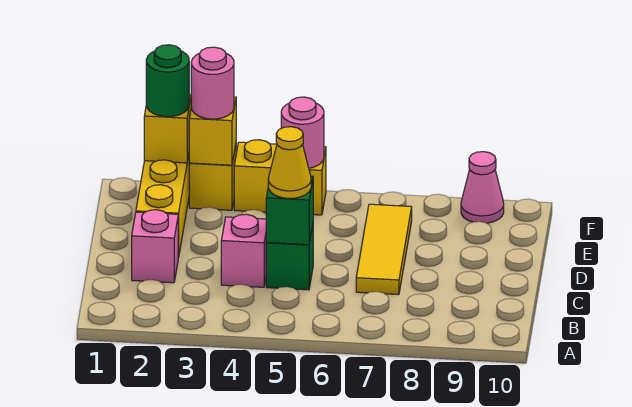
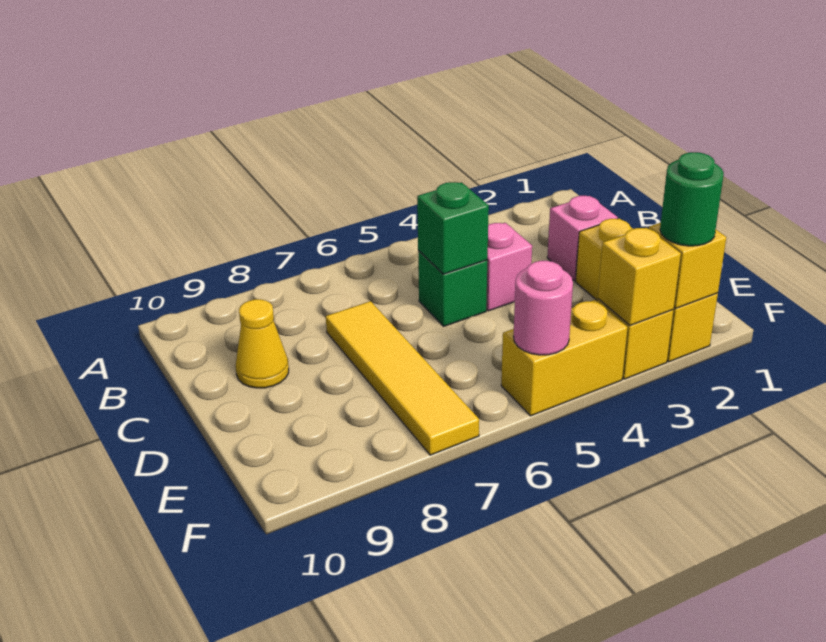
yellow cone C5 level 3 -> yellow cone C9 level 1
yellow tile C7:E7 level 1 -> yellow tile C7:F7 level 1
pink round brick F3 level 3 -> none
pink cone F9 level 1 -> none

